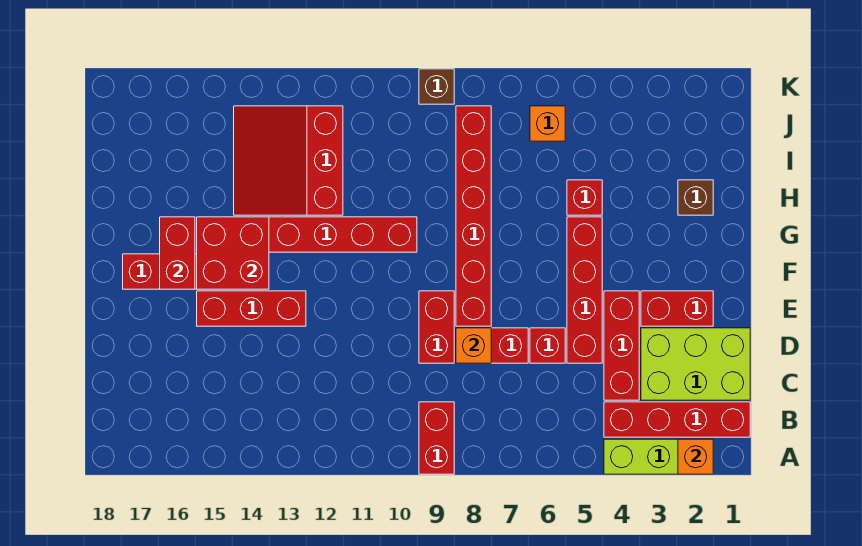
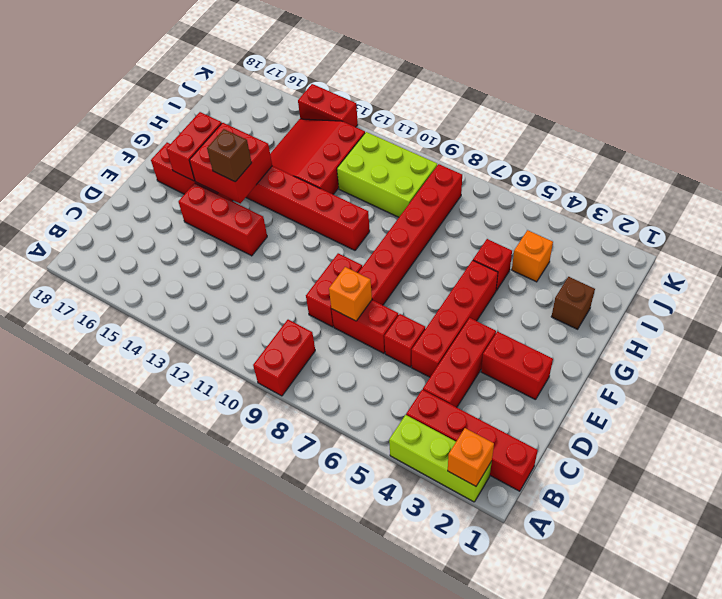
lime brick C1:D3 level 1 -> lime brick I9:J11 level 1
orange brick J6 level 1 -> orange brick I4 level 1
brown brick K9 level 1 -> brown brick F14 level 3
none -> red brick K13:K14 level 1

